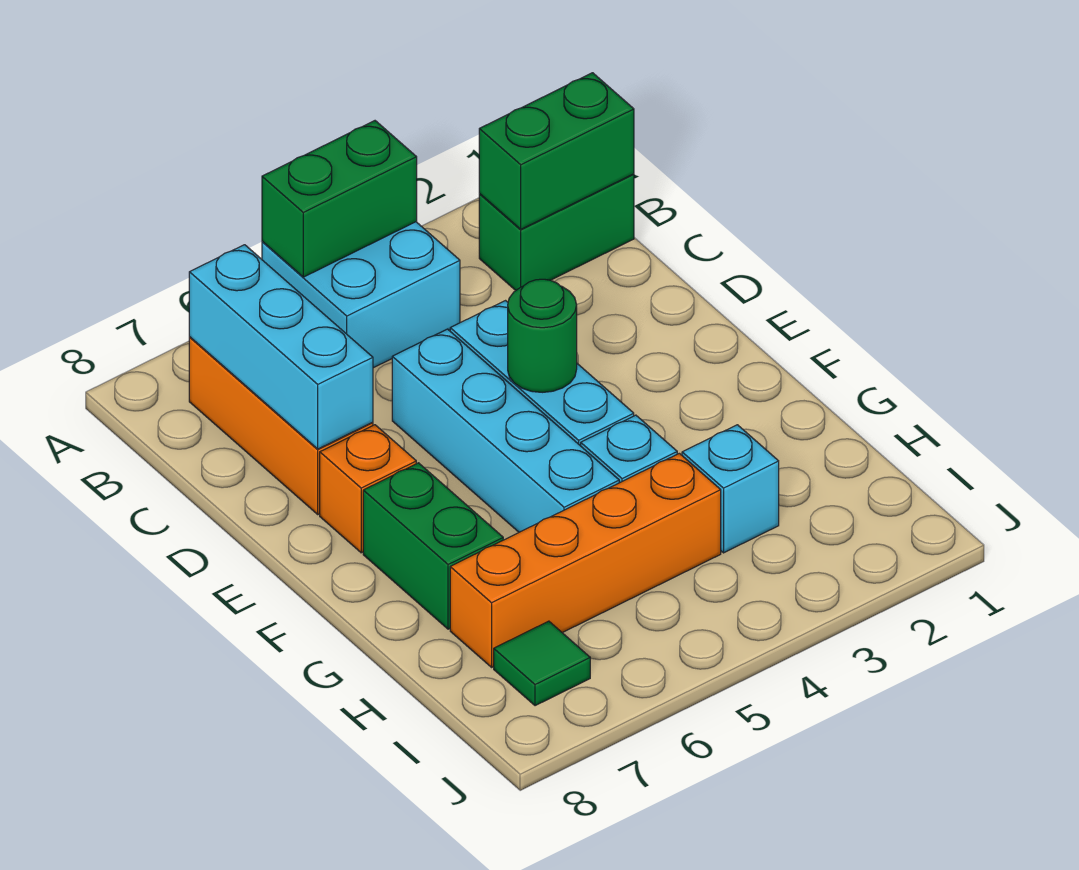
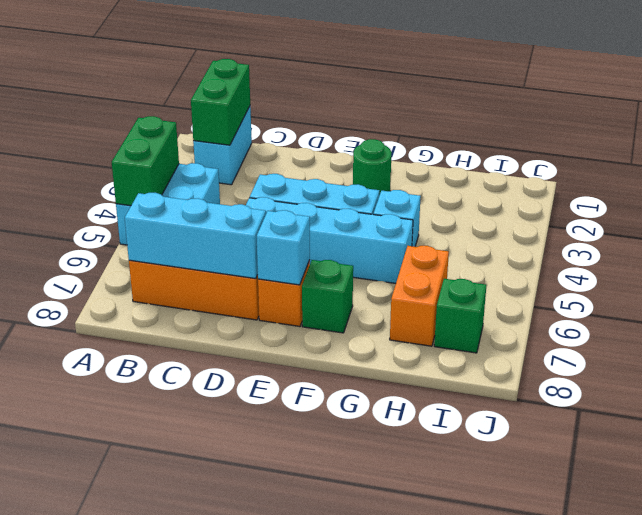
green brick B1:B2 level 1 -> cyan brick B1:B2 level 1
green round brick E4 level 2 -> green round brick F2 level 1
green brick F7:G7 level 1 -> green brick F7 level 1
cyan brick H3 level 1 -> cyan brick E7 level 2
orange brick H4:H7 level 1 -> orange brick H6:H7 level 1
green tile I7 level 1 -> green brick I7 level 1

